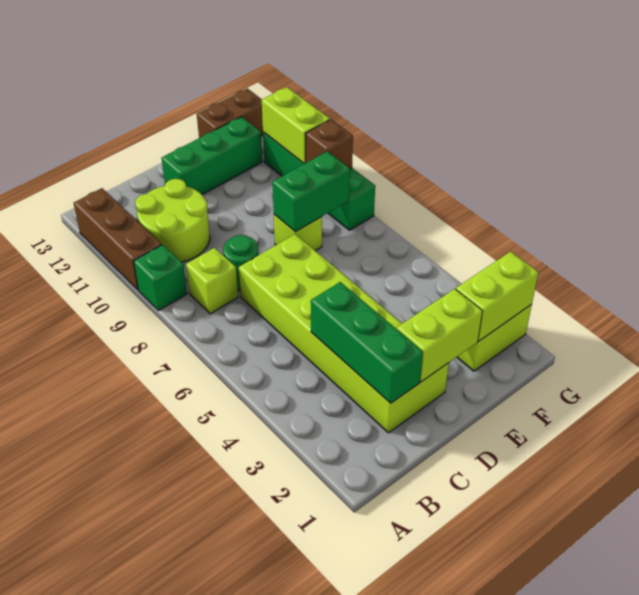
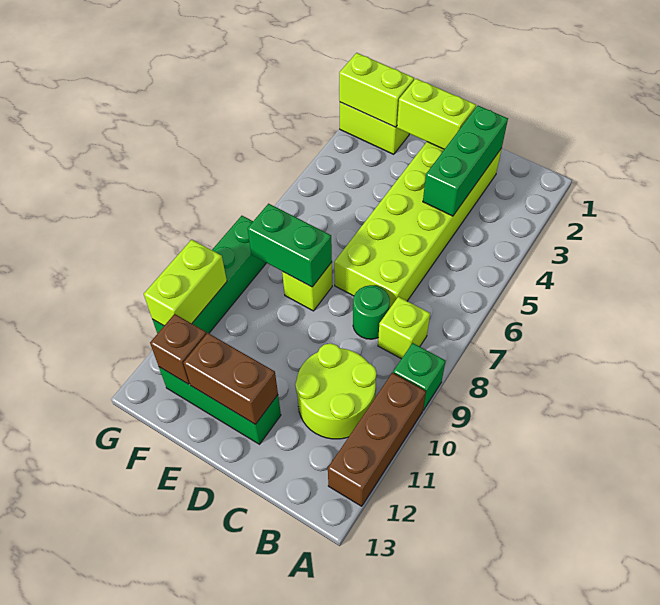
brown brick F13:G13 level 1 -> brown brick D12:E12 level 2
brown brick G9 level 2 -> brown brick F12 level 2

